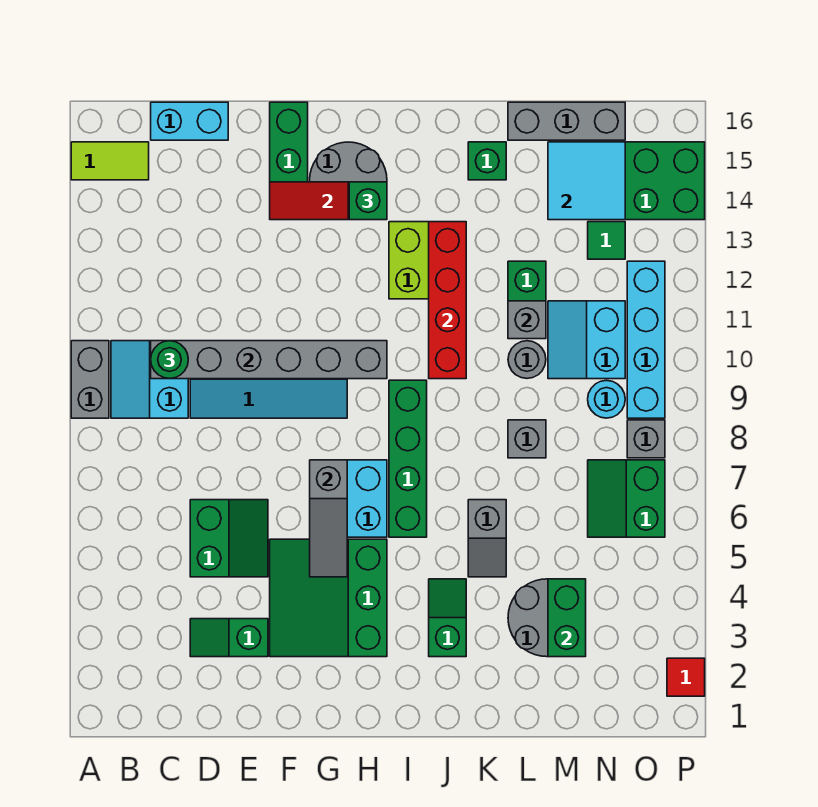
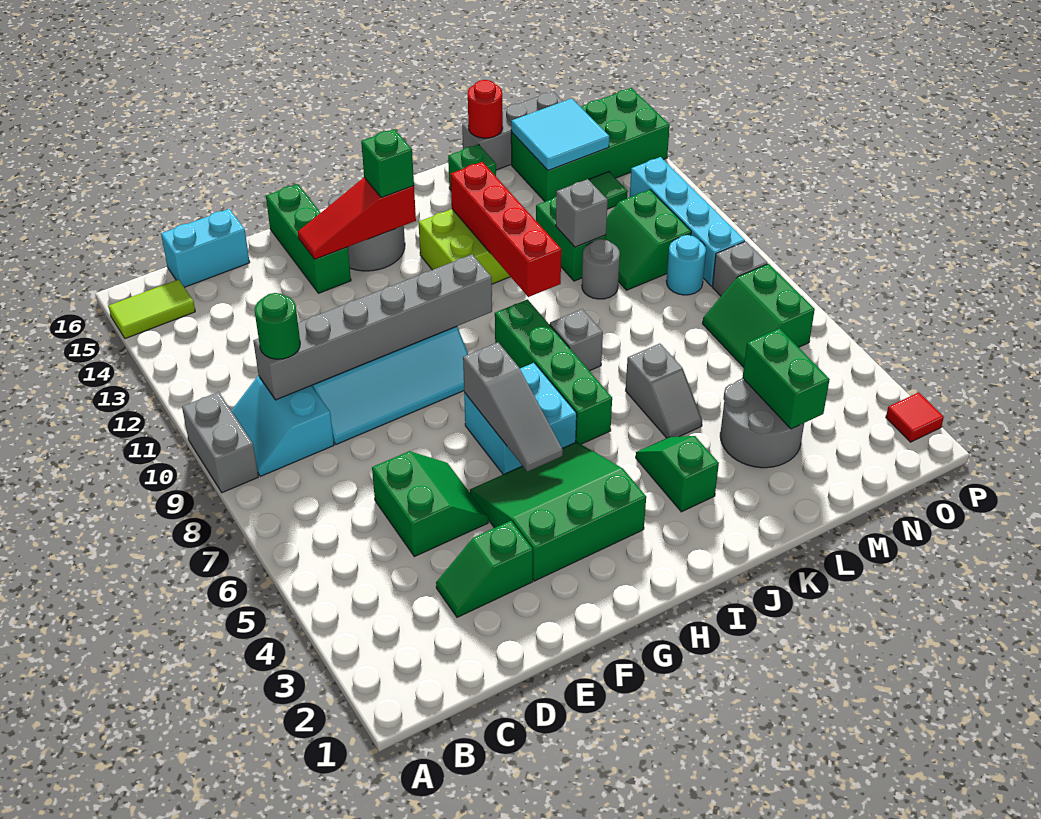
green slope F3:H5 level 1 top H -> green slope F3:H5 level 1 top 3
grey brick L8 level 1 -> grey brick J8 level 1
none -> red round brick L16 level 2
cyan slope M10:N11 level 1 top N -> green slope M10:N11 level 1 top N

